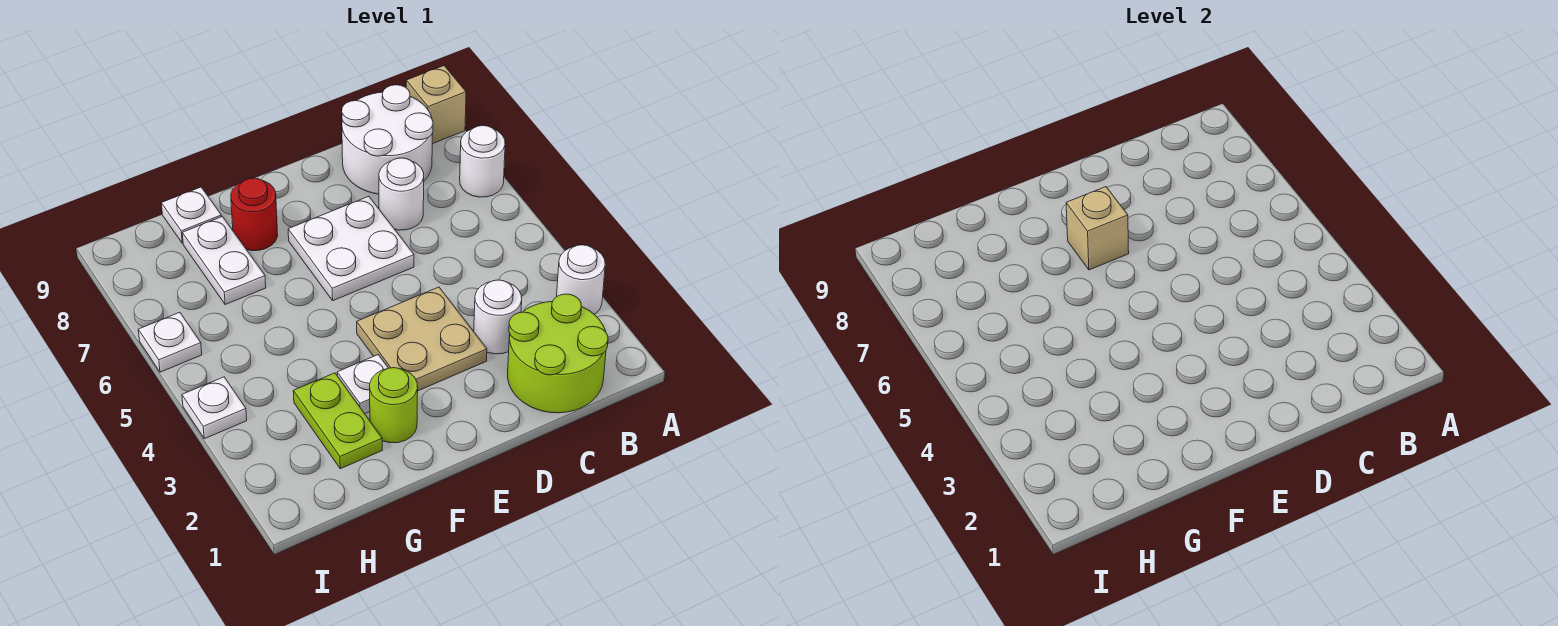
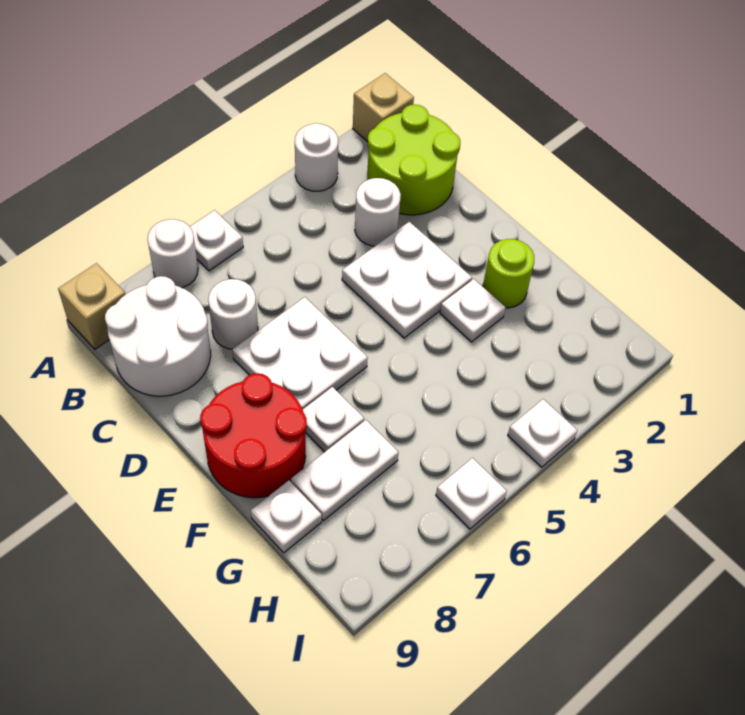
none -> white plate A6 level 1
tan plate D3:E4 level 1 -> white plate D3:E4 level 1
tan brick E7 level 2 -> tan brick A1 level 1
none -> white plate F7 level 1
red round brick F8 level 1 -> red round brick E8:F9 level 1
lime plate G2:G3 level 1 -> none

